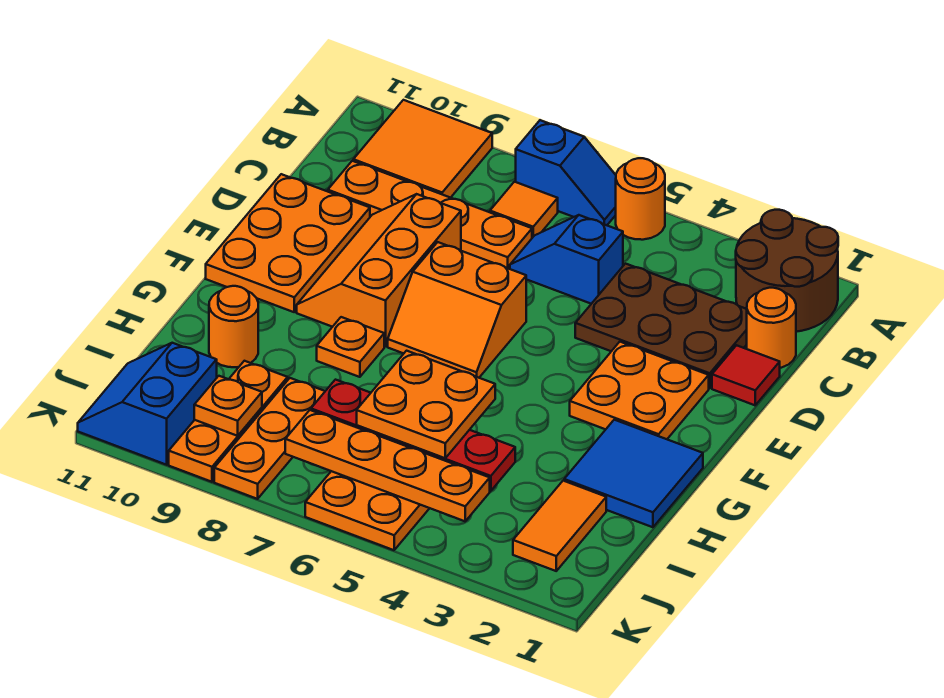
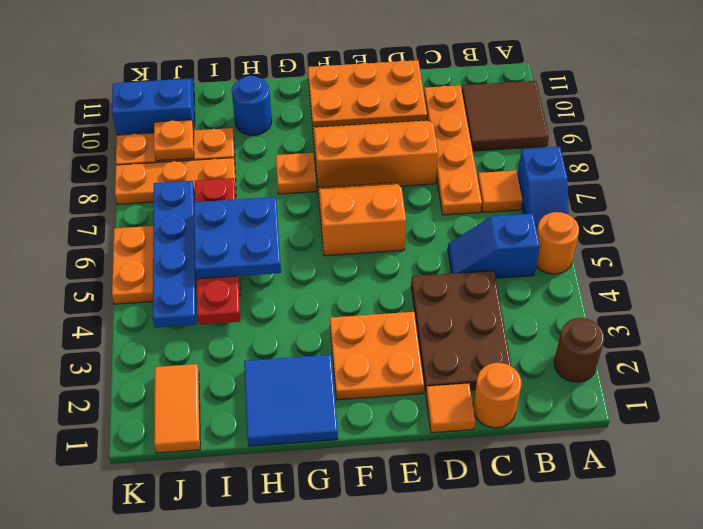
brown round brick A1:B2 level 1 -> brown round brick A2 level 1
orange tile A9:B10 level 1 -> brown tile A9:B10 level 1
blue slope C5:C6 level 1 top 5 -> blue slope B5:C5 level 1 top B
red tile D1 level 1 -> orange tile D1 level 1
orange slope E6:F7 level 1 top E -> orange slope E6:F7 level 1 top 6
orange plate H5:I6 level 3 -> blue plate H5:I6 level 3
orange round brick H10 level 1 -> blue round brick H10 level 1
orange tile I2:J2 level 1 -> orange tile J1:J2 level 1
orange plate J4:J7 level 2 -> blue plate J4:J7 level 2

